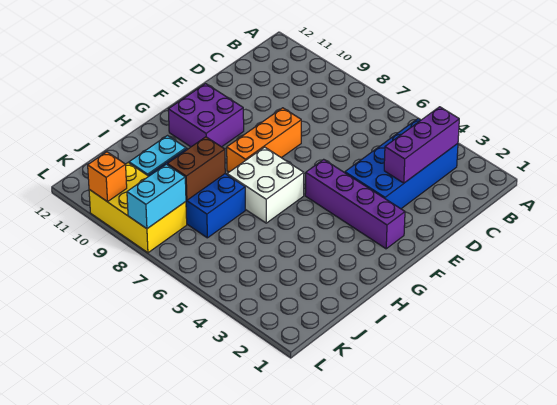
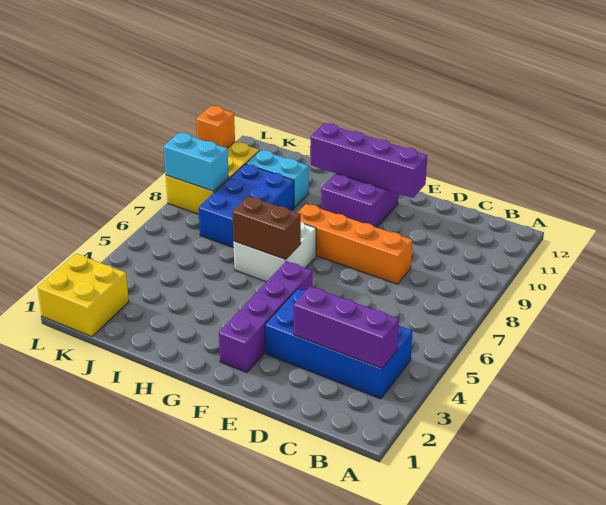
orange brick E8:G8 level 1 -> orange brick D8:G8 level 1
none -> purple brick E11:H11 level 2
brown brick I8:J8 level 2 -> brown brick G6:H6 level 2
none -> yellow brick K1:L2 level 1

